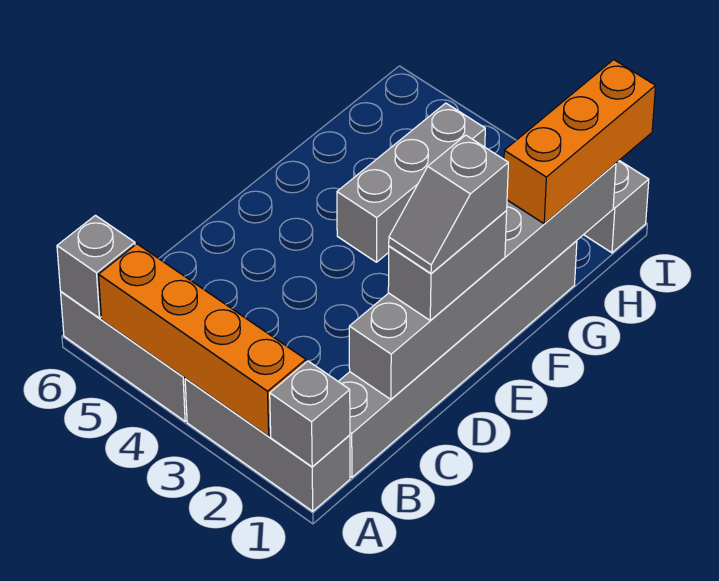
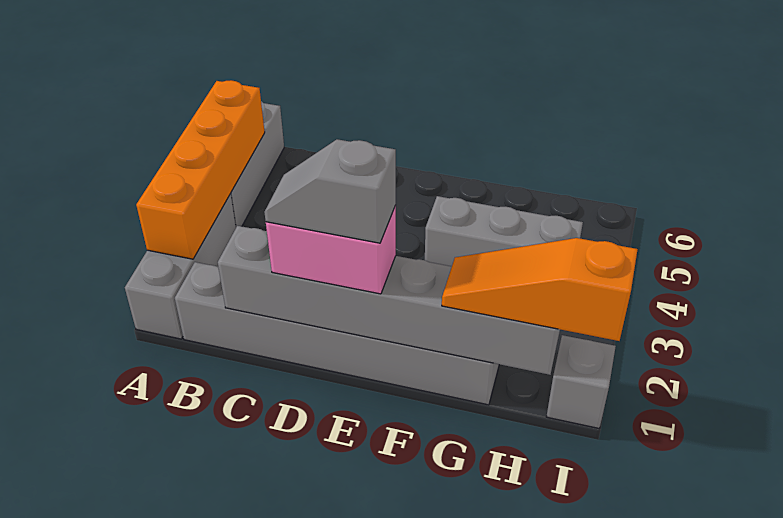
grey brick A1 level 2 -> none
grey brick A6 level 2 -> none
grey brick D1:E1 level 3 -> pink brick D1:E1 level 3
orange brick G1:I1 level 3 -> orange slope G1:I1 level 3 top I

